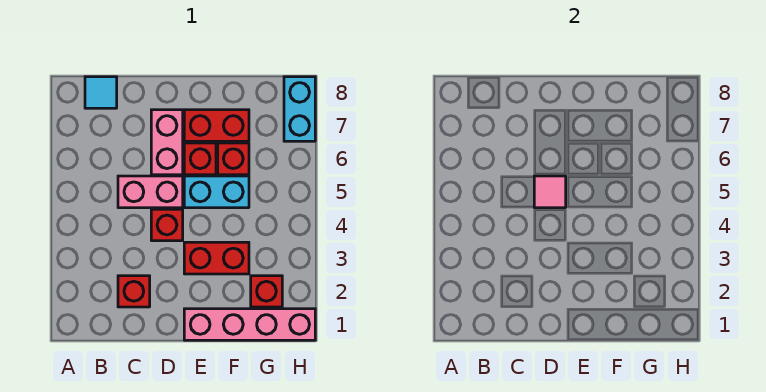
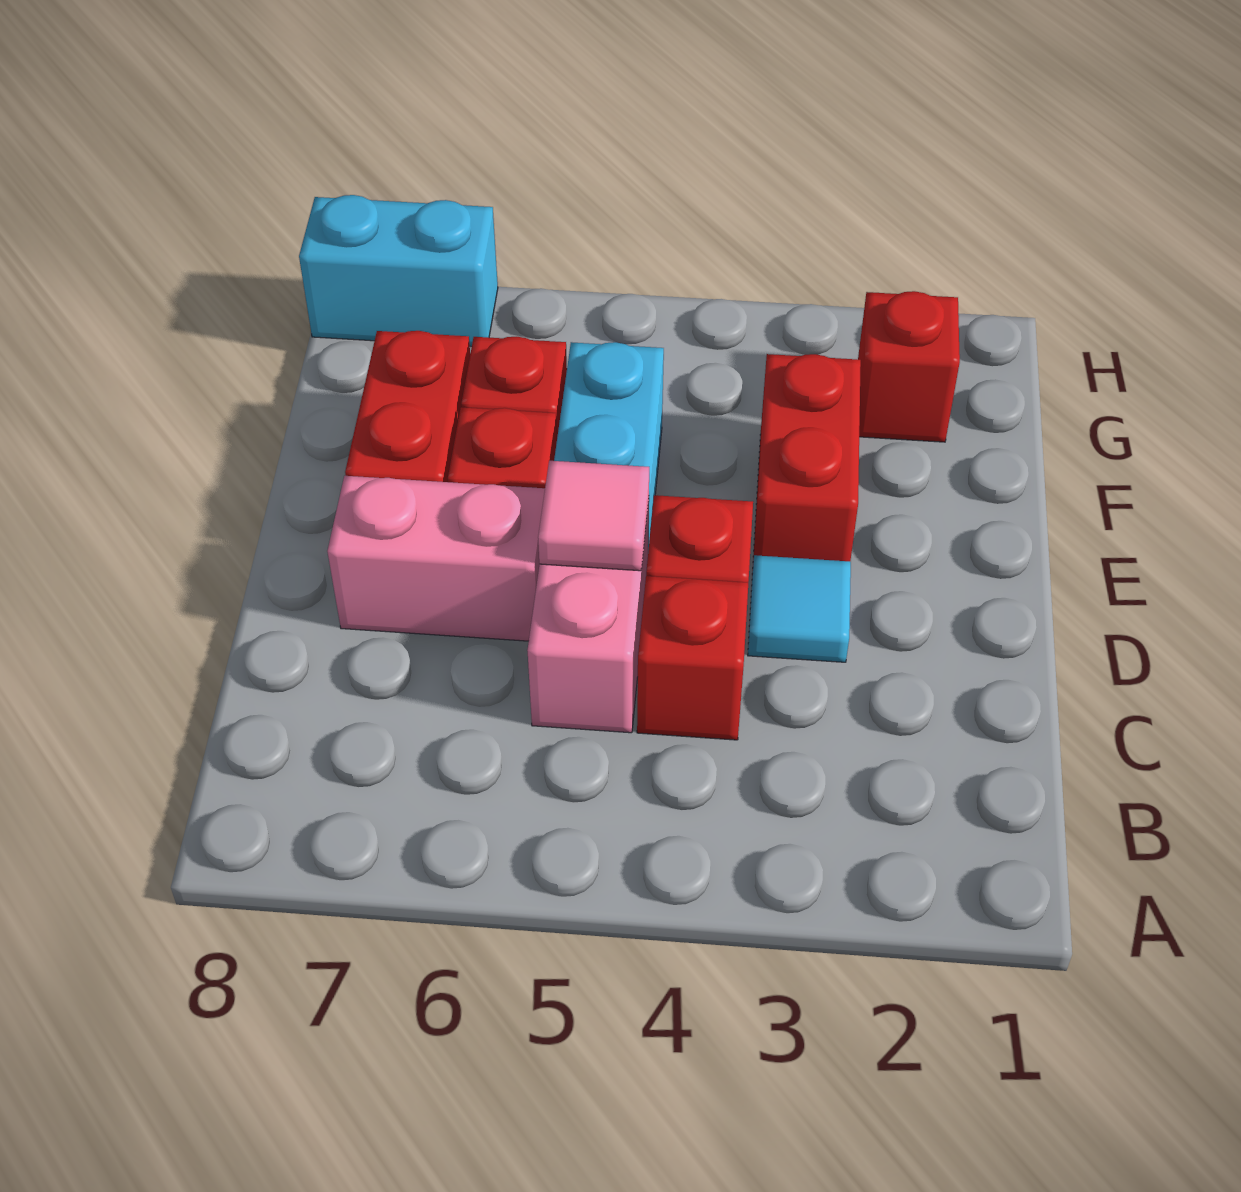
cyan tile B8 level 1 -> cyan tile D3 level 1
red brick C2 level 1 -> red brick C4 level 1
pink brick E1:H1 level 1 -> none

